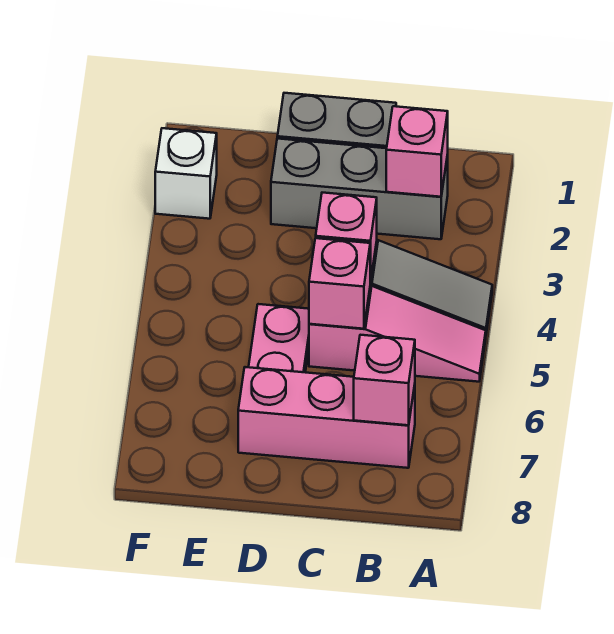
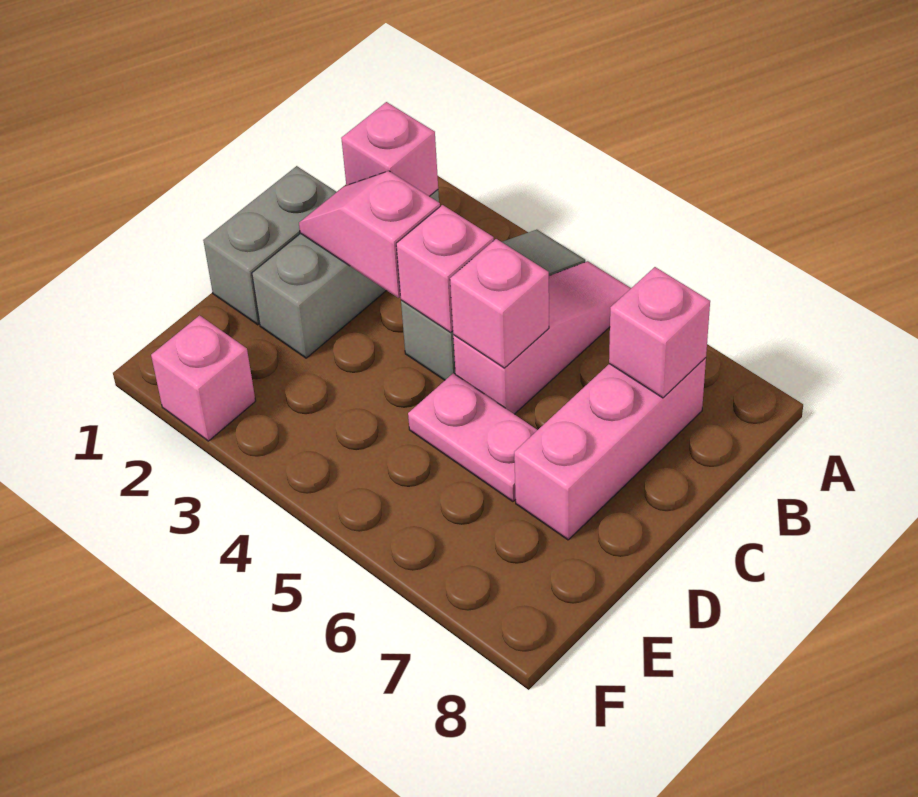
none -> pink slope C2:C3 level 2 top 3
white brick F2 level 1 -> pink brick F2 level 1

